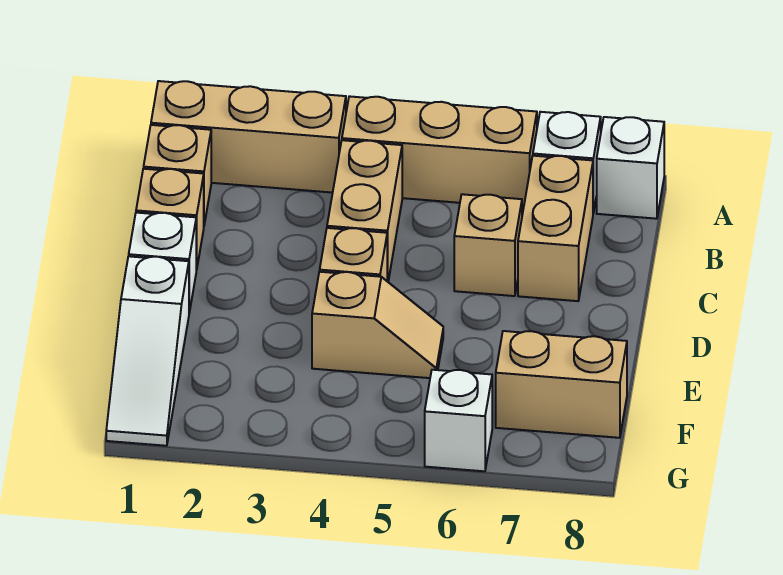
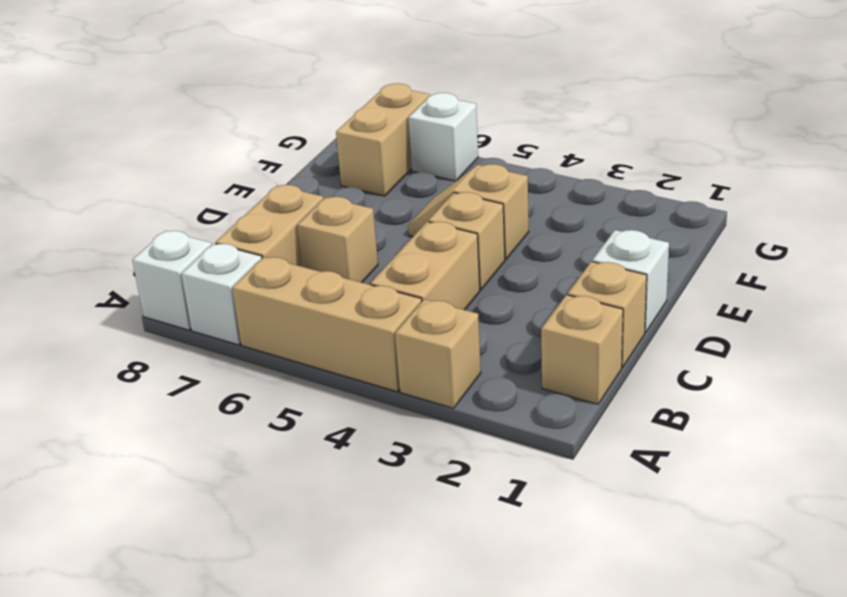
tan brick A1:A3 level 1 -> tan brick A3 level 1
white slope E1:G1 level 1 top E -> none
tan brick F7:F8 level 1 -> tan brick F7:G7 level 1

